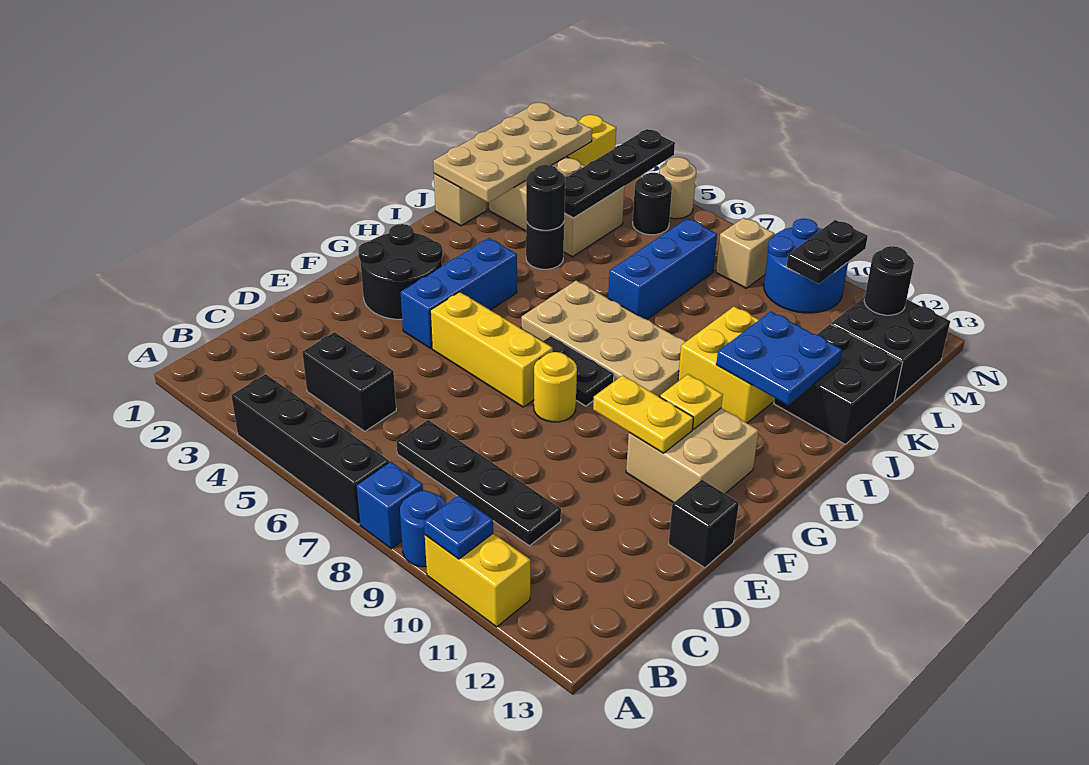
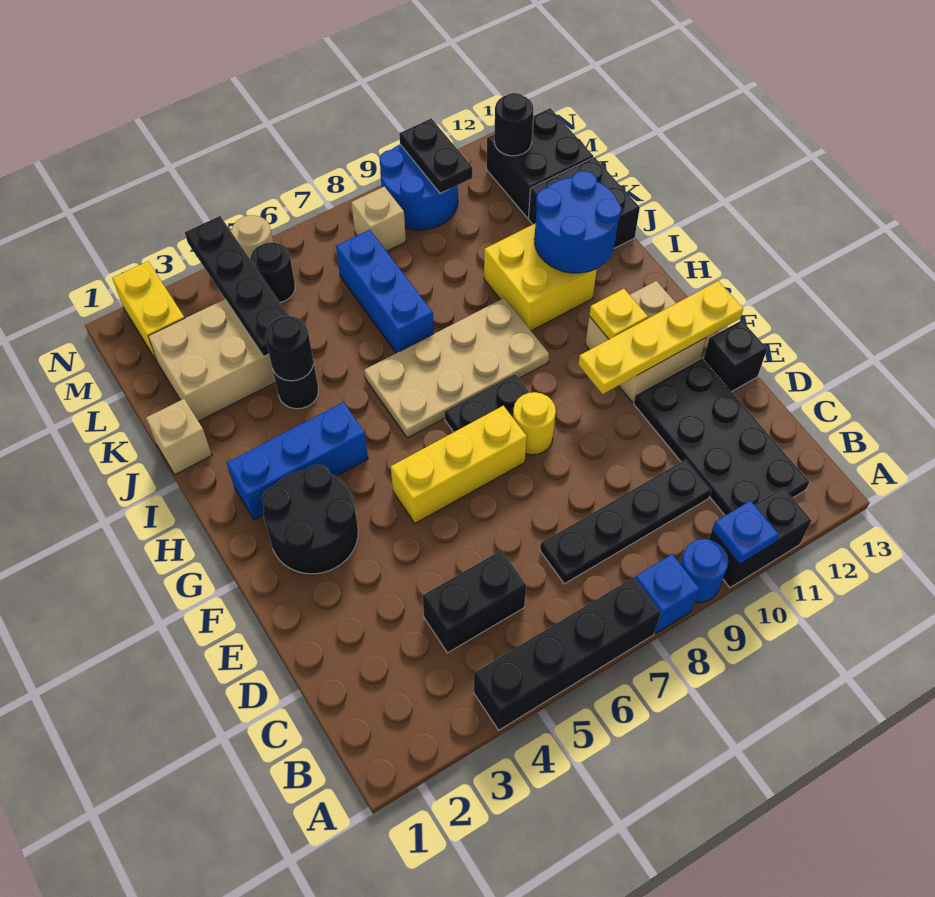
yellow brick A10:A11 level 1 -> black brick A10:A11 level 1
none -> black plate B11:E12 level 1
blue brick F4:H4 level 1 -> blue brick H2:H4 level 1
yellow plate F10:F11 level 2 -> yellow plate F10:F13 level 2
blue plate I11:J12 level 2 -> blue round brick I11:J12 level 2
tan plate J1:M2 level 2 -> none

